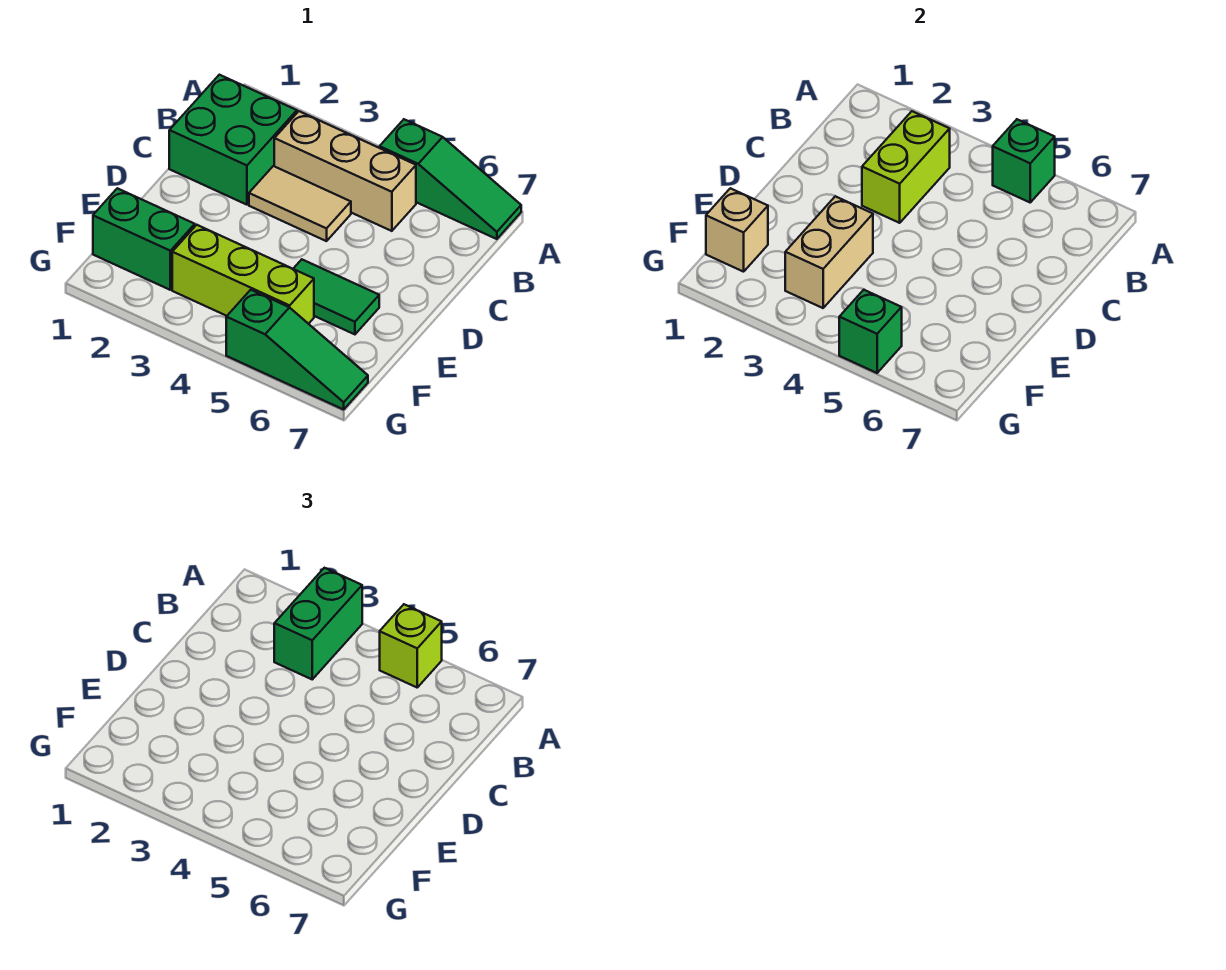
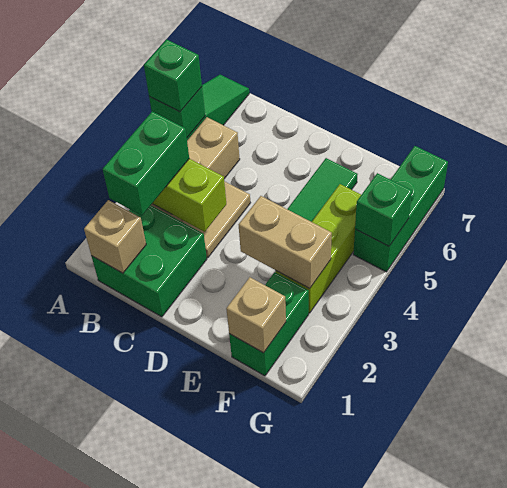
green brick A3:B3 level 3 -> green brick B2:B3 level 3
lime brick A5 level 3 -> green brick A5 level 3
none -> tan brick B1 level 2
green slope G5:G7 level 1 top 5 -> green brick G5:G7 level 1

